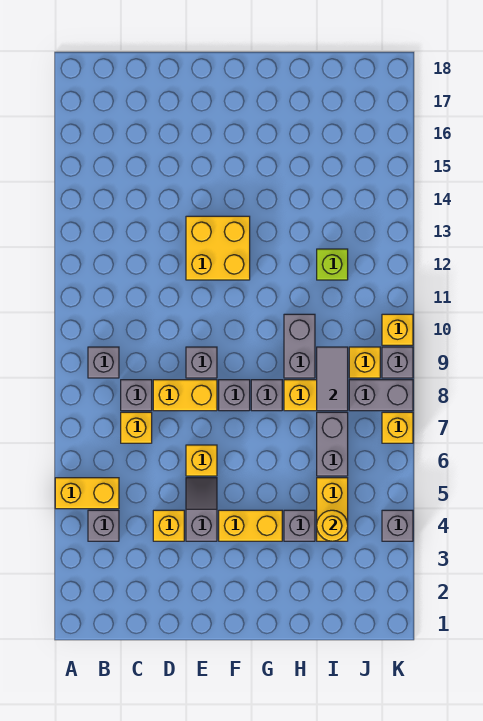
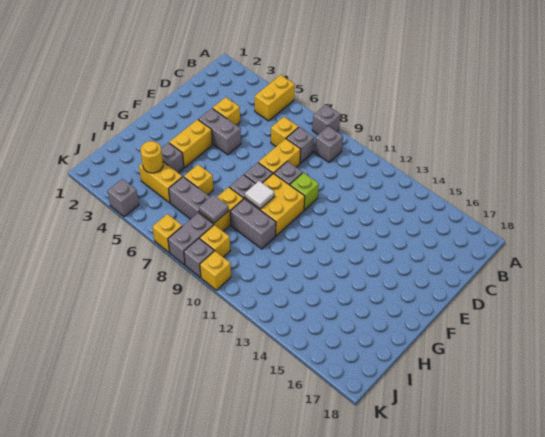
grey brick B4 level 1 -> grey brick A8 level 1
grey slope E4:E5 level 1 top 4 -> grey brick E4:E5 level 1
yellow brick E6 level 1 -> yellow brick H6 level 1
yellow brick E12:F13 level 1 -> yellow brick F9:G10 level 1
none -> white tile G9 level 2
grey tile I8:I9 level 2 -> grey tile I8 level 2
lime brick I12 level 1 -> lime brick E10 level 1

